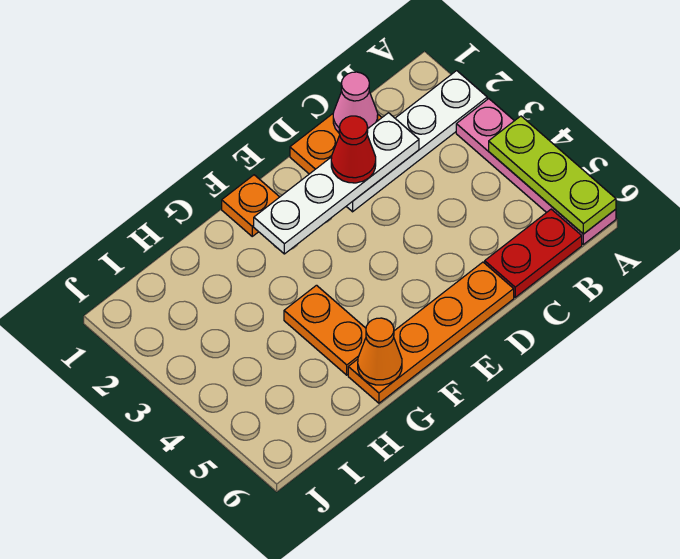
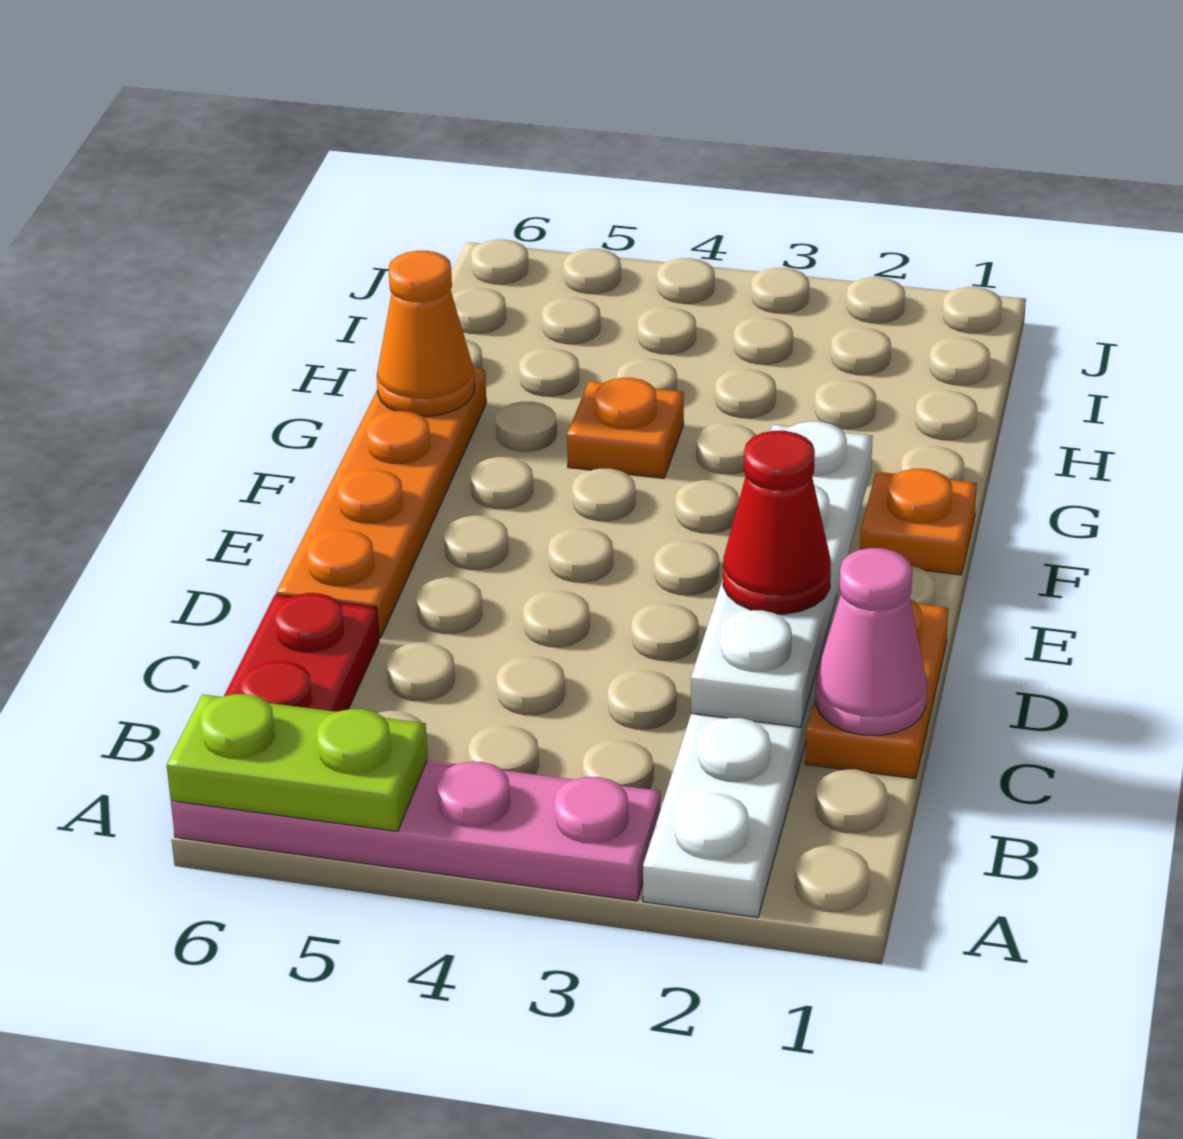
lime plate A4:A6 level 2 -> lime plate A5:A6 level 2
orange plate G4:G5 level 1 -> orange plate G4 level 1

